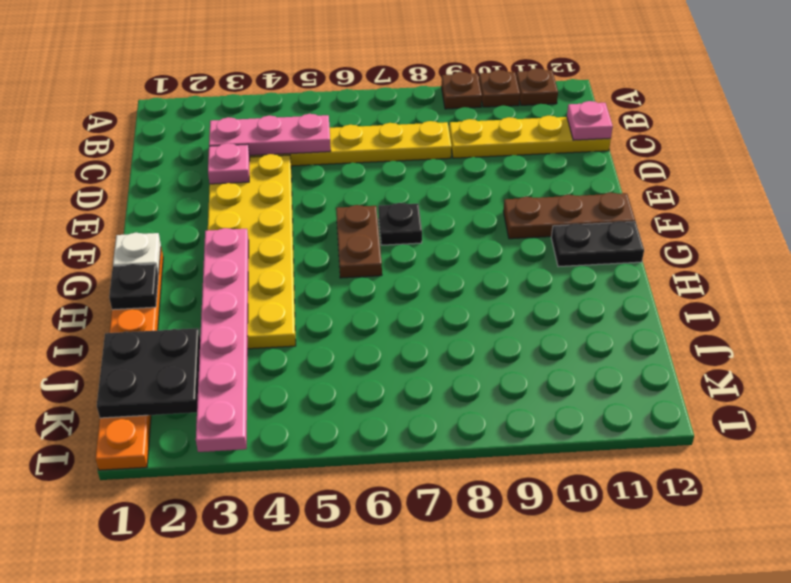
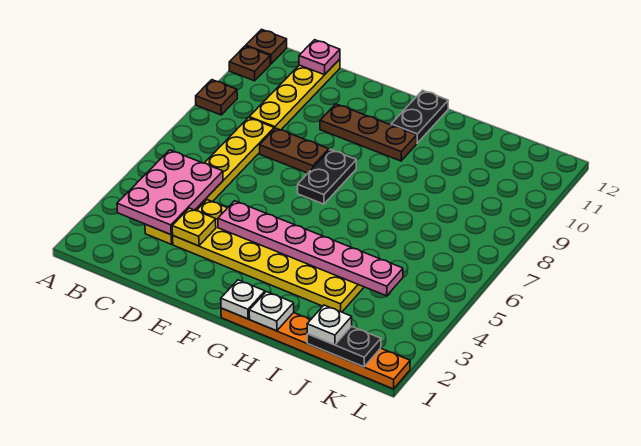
brown plate A10 level 1 -> brown plate A12 level 1
pink plate C3:C5 level 2 -> pink plate B3:C5 level 2
pink plate D3 level 2 -> yellow plate D3 level 2
brown plate F6:G6 level 1 -> brown plate D8:E8 level 1
black plate F7 level 1 -> black plate F7:F8 level 1
brown plate F10:F12 level 1 -> brown plate E10:G10 level 1
pink plate G3:L3 level 2 -> pink plate E4:J4 level 2
black plate H1 level 2 -> white plate H1 level 2
black plate J1:K2 level 2 -> black plate J1:K1 level 2
none -> white plate J1 level 3

